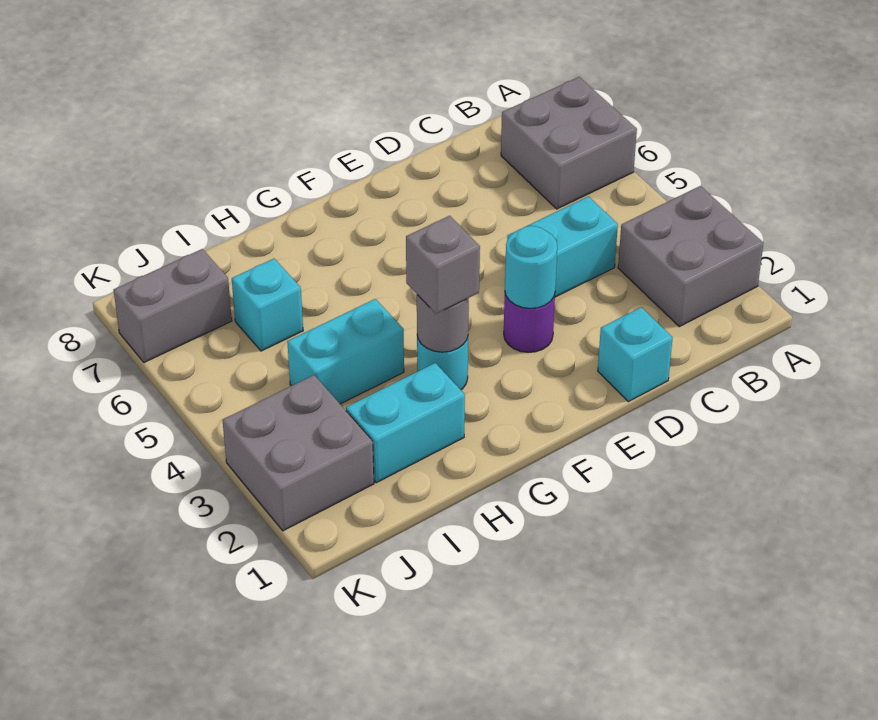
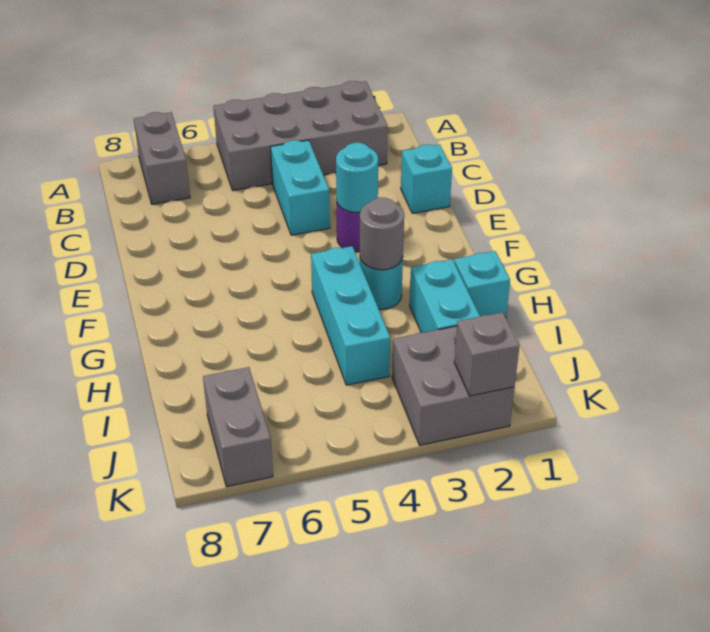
grey brick A2:B3 level 1 -> grey brick A2:B5 level 1
grey brick A6:B7 level 1 -> grey brick A7:B7 level 1
grey brick G3 level 3 -> grey brick K2 level 2
cyan brick H4:I4 level 1 -> cyan brick G4:I4 level 1
cyan brick I6 level 1 -> cyan brick H1 level 1

